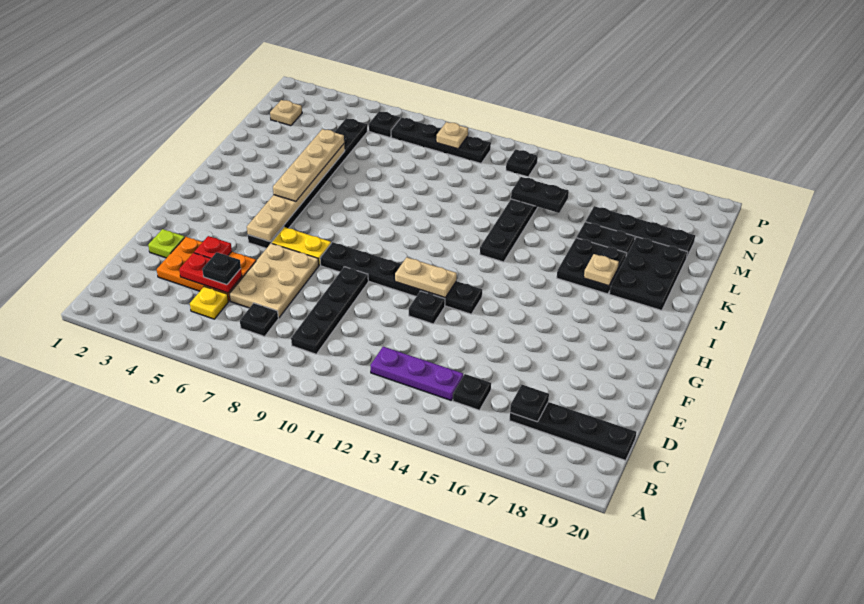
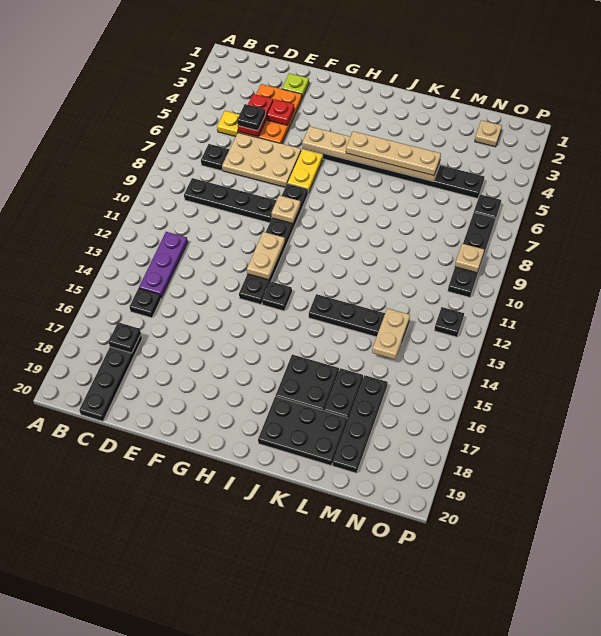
black plate F12 level 1 -> black plate H13 level 1
tan plate J17 level 2 -> tan plate G9 level 2
black plate M13:M14 level 2 -> tan plate M13:M14 level 2

